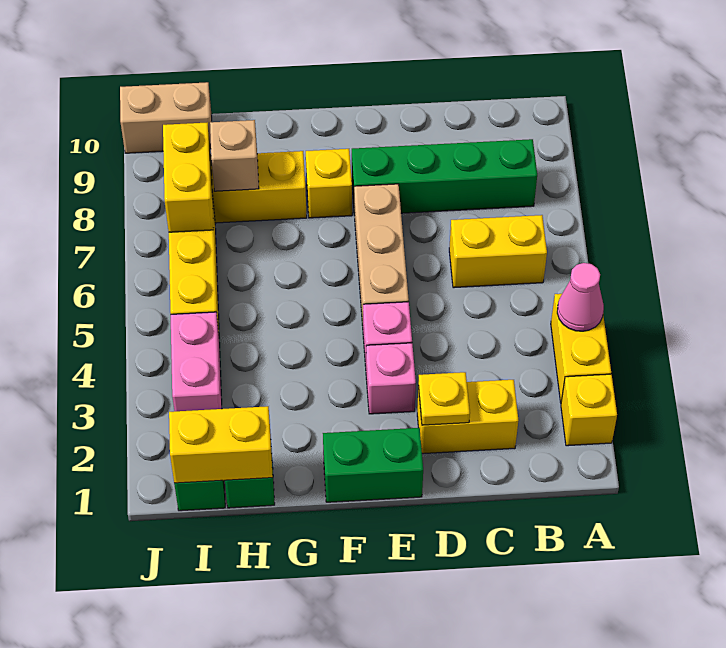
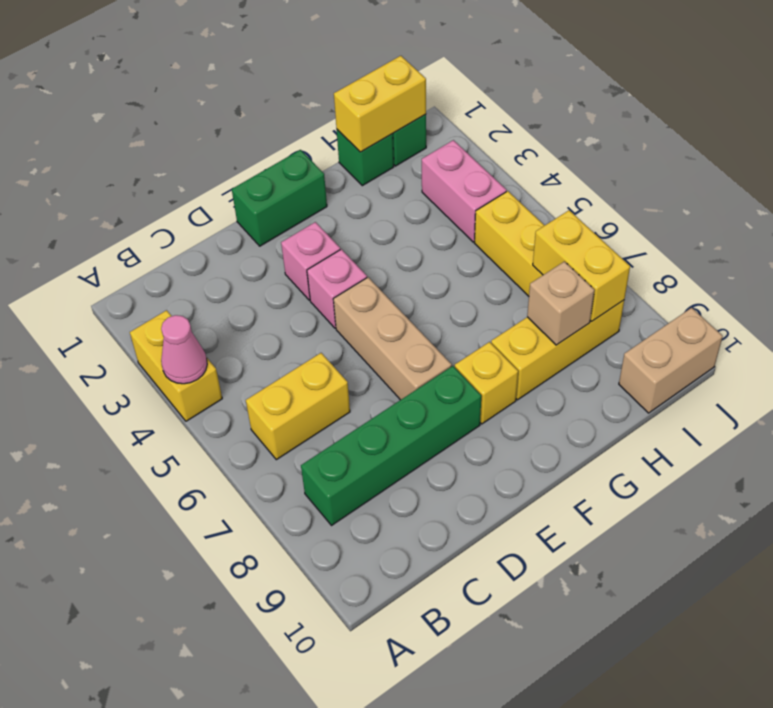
yellow brick A2 level 1 -> none
yellow brick C2:D2 level 1 -> none
yellow plate D2 level 2 -> none

